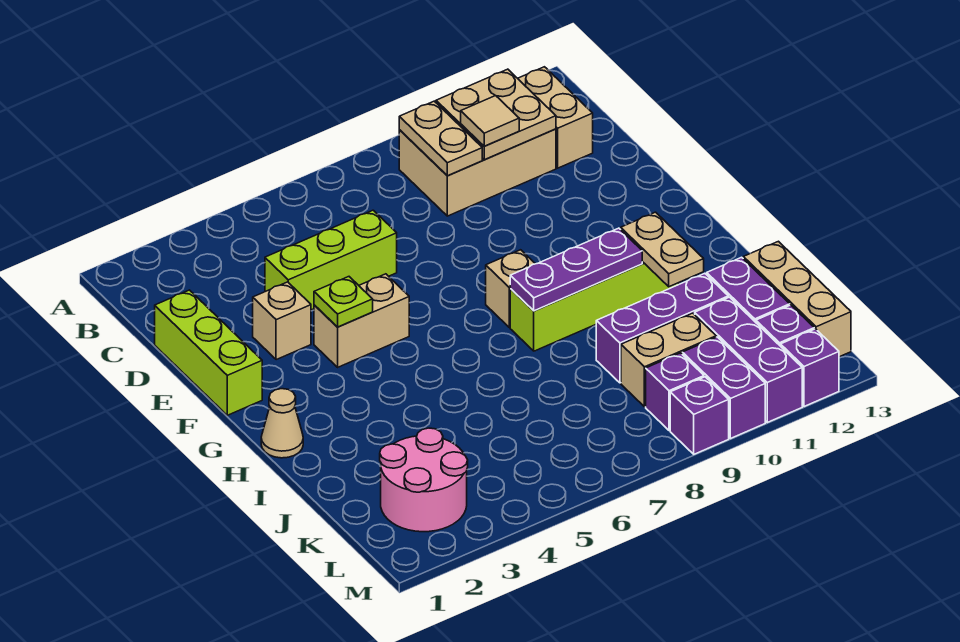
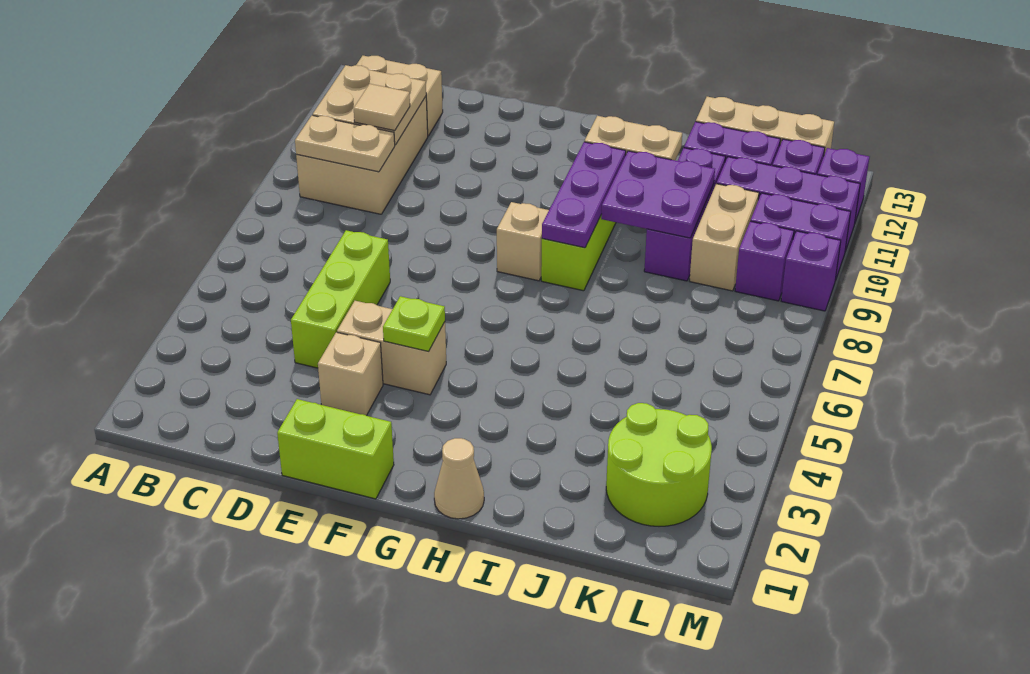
lime brick D1:F1 level 1 -> lime brick E1:F1 level 1
tan brick F4:F5 level 1 -> tan brick E4:F4 level 1
none -> purple plate I9:J10 level 2
pink round brick K2:L3 level 1 -> lime round brick K2:L3 level 1

